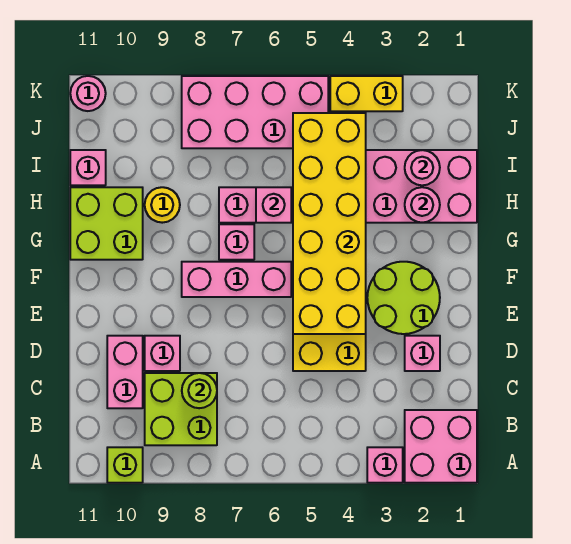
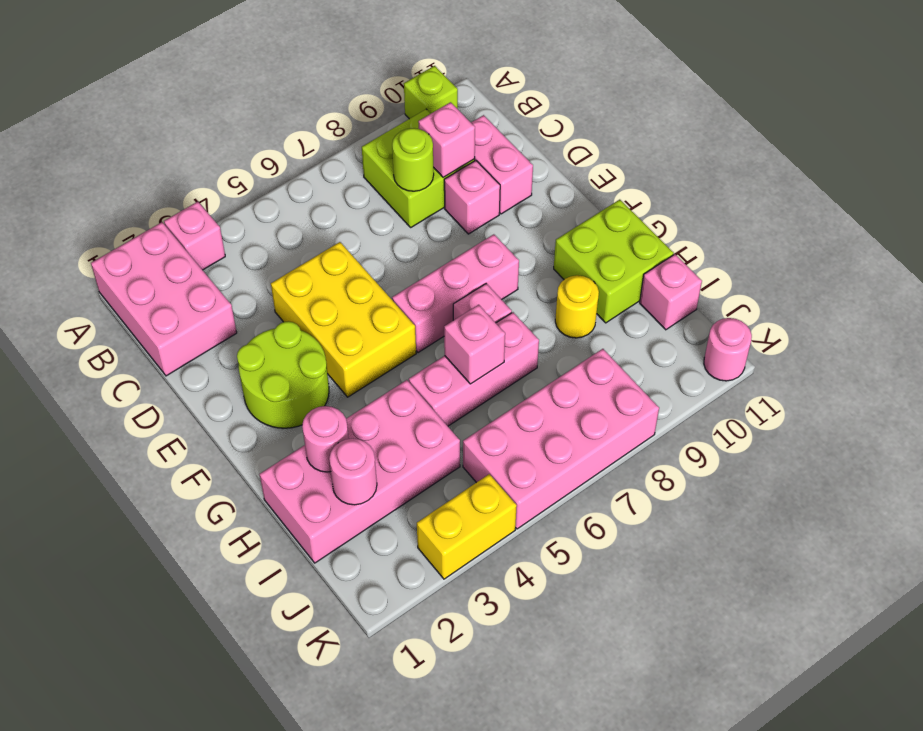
pink brick A1:B2 level 1 -> pink brick A1:C2 level 1
pink brick D2 level 1 -> pink brick C9 level 2
yellow brick E4:J5 level 2 -> none

